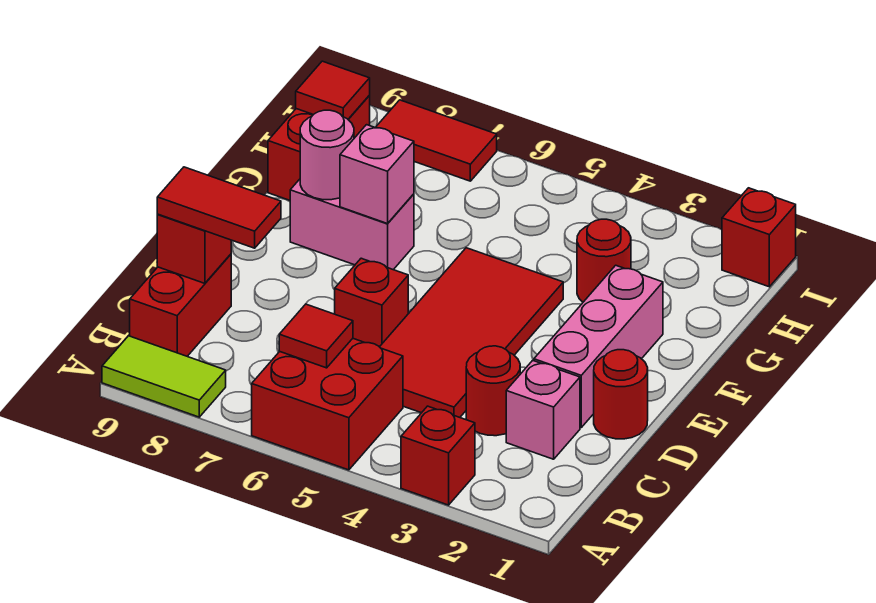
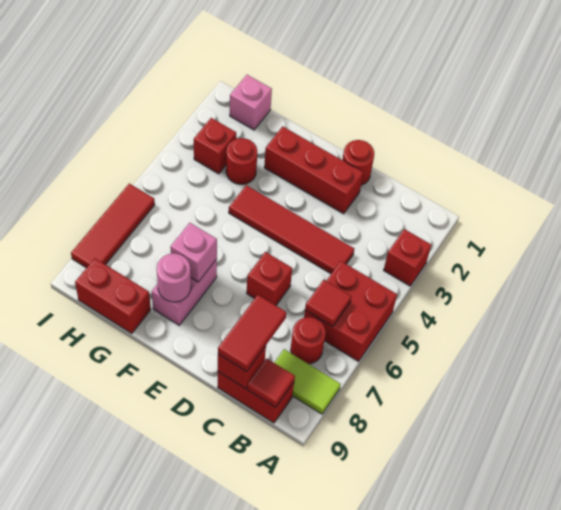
lime tile A8:A9 level 1 -> lime tile A8:B8 level 1
pink brick C2 level 1 -> pink brick H1 level 1
red round brick C3 level 1 -> red round brick B7 level 1
red tile C4:F5 level 1 -> red tile C4:F4 level 1
pink brick D2:F2 level 1 -> red brick D2:F2 level 1
red tile H9 level 2 -> red tile B9 level 2
red brick I1 level 1 -> red brick H3 level 1
red tile I7:I8 level 1 -> red tile I6:I8 level 1

